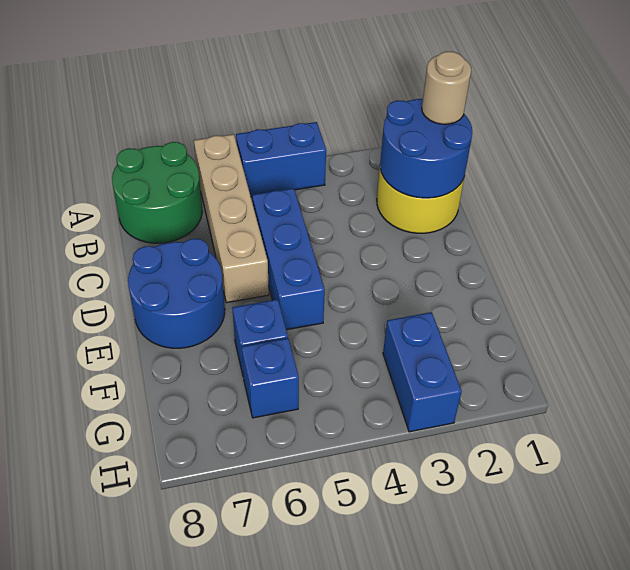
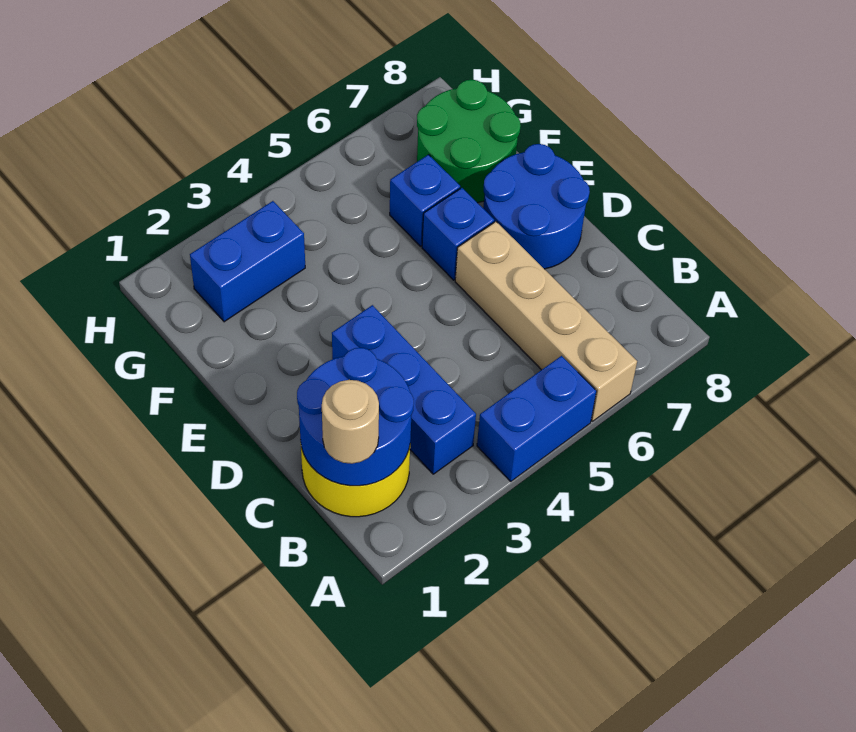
green round brick A7:B8 level 1 -> green round brick F7:G8 level 1
blue brick C5:E5 level 1 -> blue brick B3:D3 level 1
blue brick G3:H3 level 1 -> blue brick G2:G3 level 1
blue brick G6 level 1 -> blue brick E6 level 1

